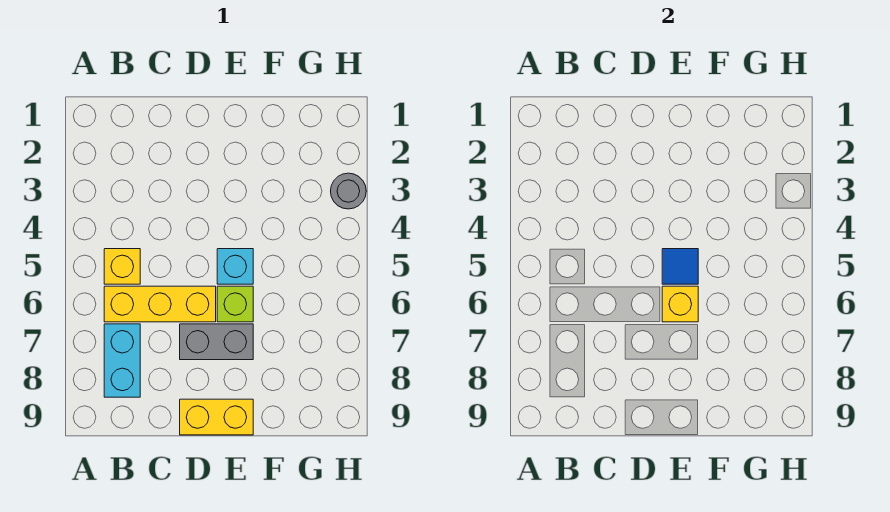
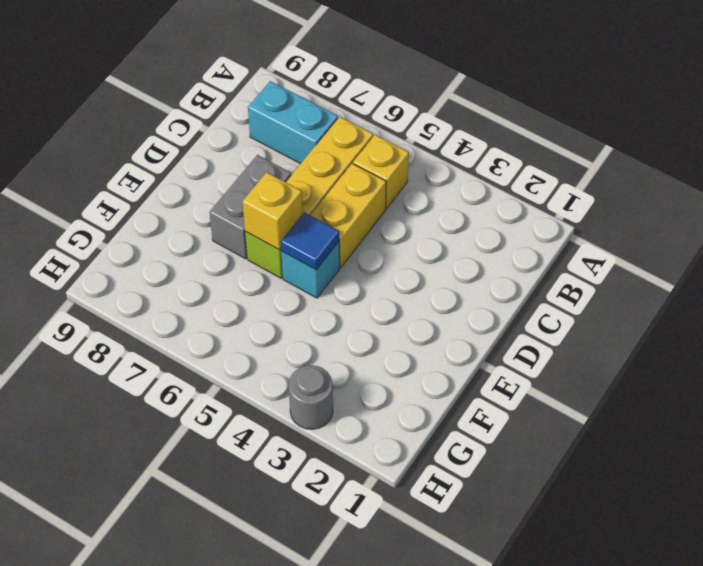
yellow brick D9:E9 level 1 -> yellow brick C5:D5 level 1

